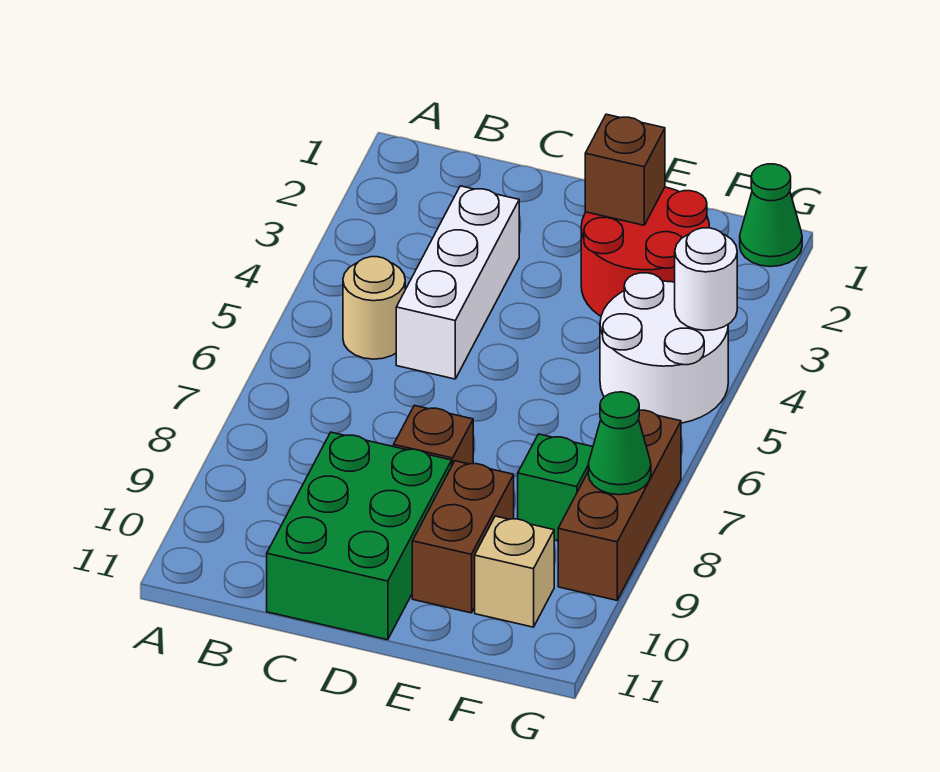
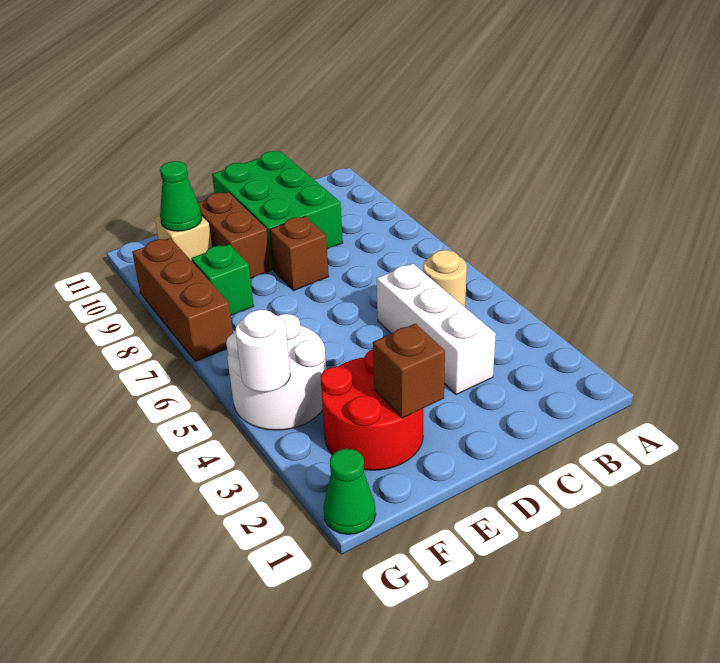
green cone G8 level 2 -> green cone F10 level 2

